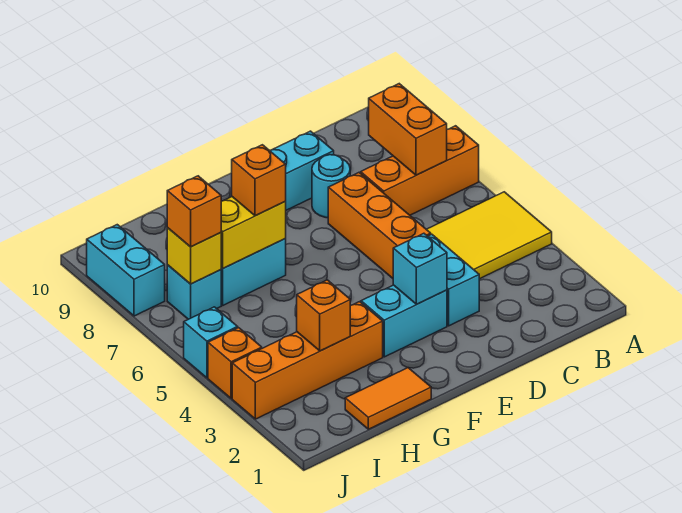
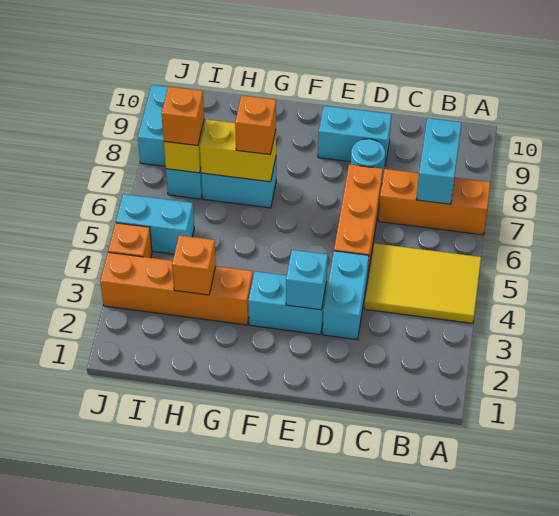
orange brick B7:B8 level 2 -> cyan brick B7:B8 level 2
orange tile G1:H1 level 1 -> none
cyan brick J5 level 1 -> cyan brick I5:J5 level 1

